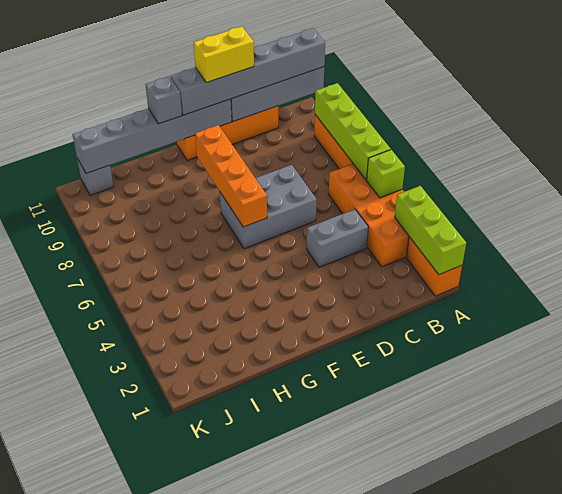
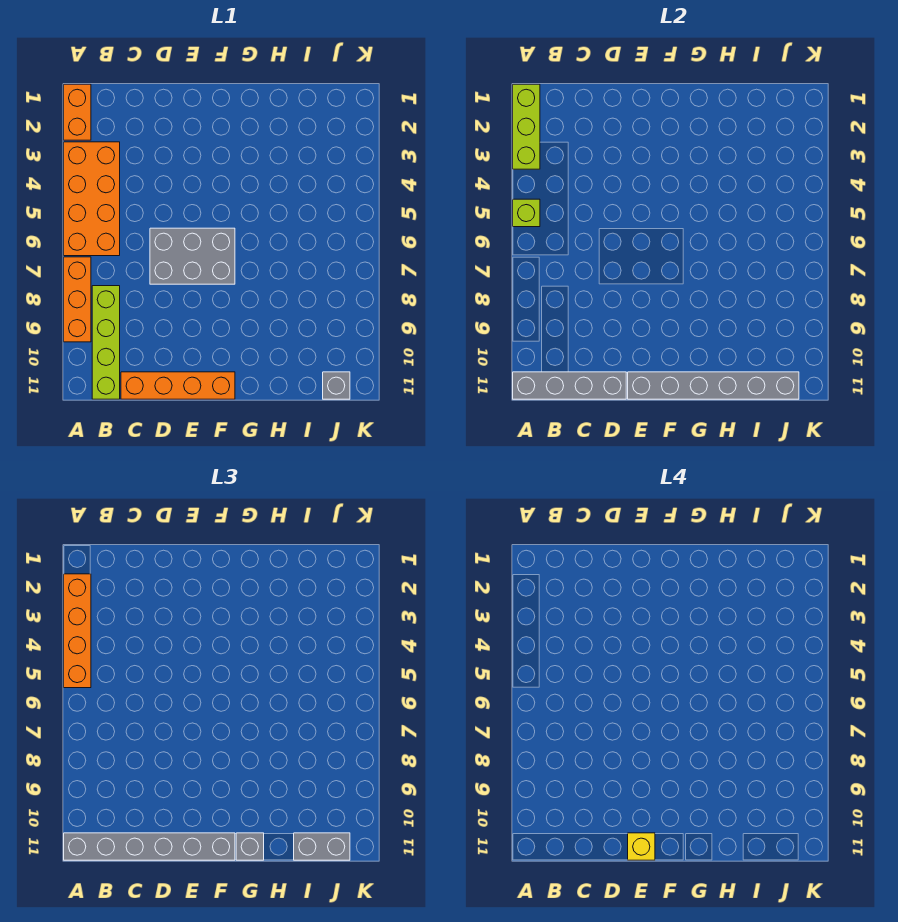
lime brick A6:A9 level 2 -> lime brick B8:B11 level 1
grey brick C4:D4 level 1 -> grey brick I11:J11 level 3
yellow brick D11:E11 level 4 -> yellow brick E11 level 4
orange brick F6:F9 level 2 -> orange brick A2:A5 level 3

